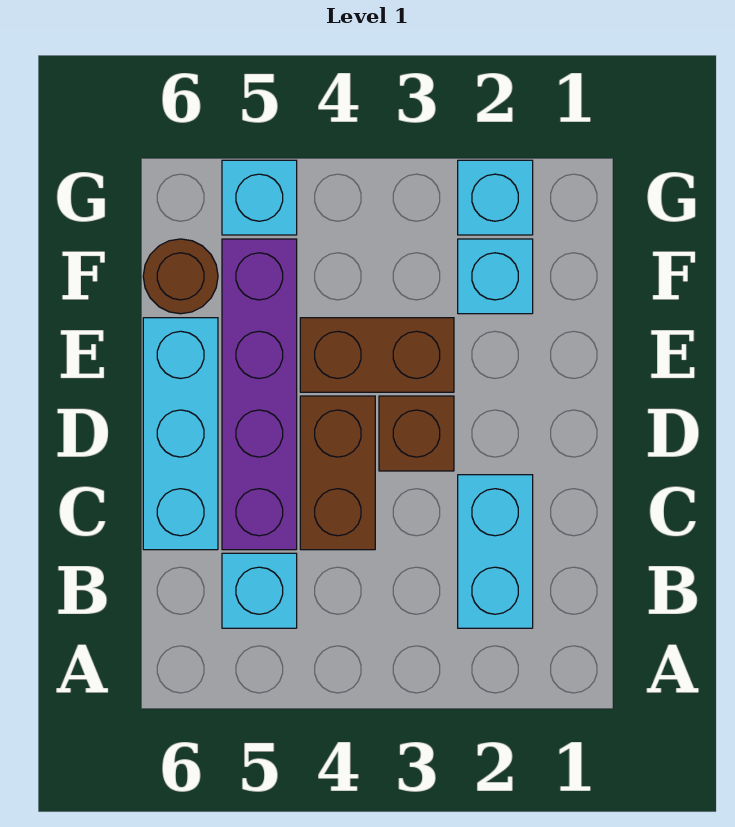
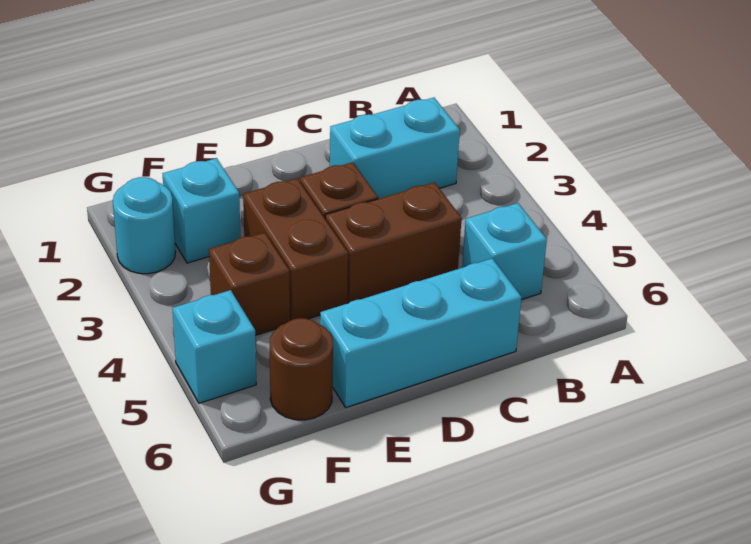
purple brick C5:F5 level 1 -> none
none -> brown brick F4 level 1
cyan brick G2 level 1 -> cyan round brick G2 level 1

